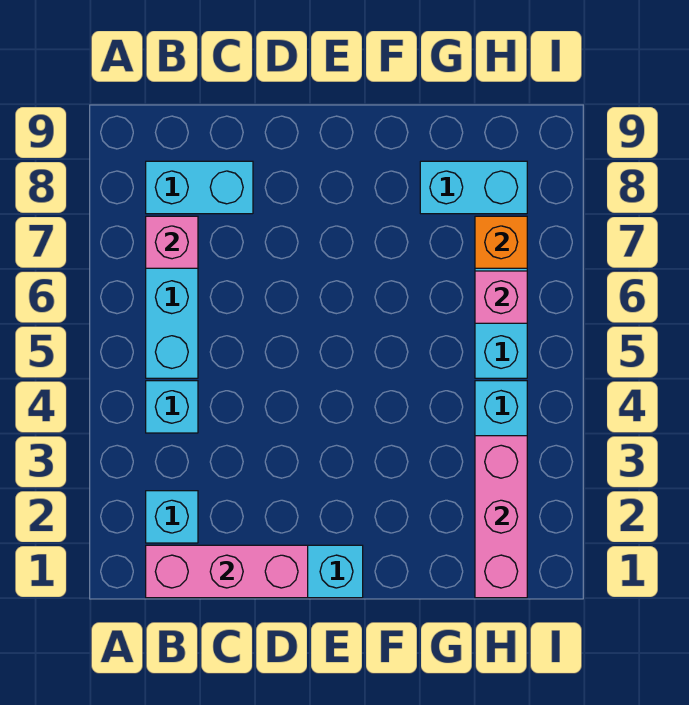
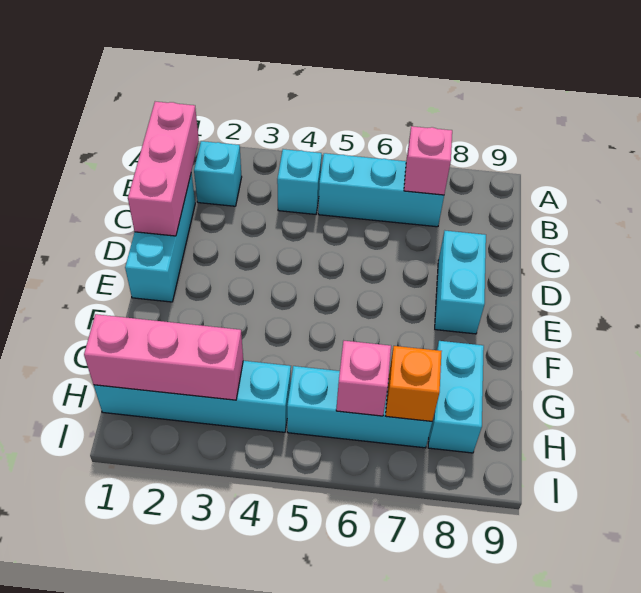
cyan brick B8:C8 level 1 -> cyan brick D8:E8 level 1

